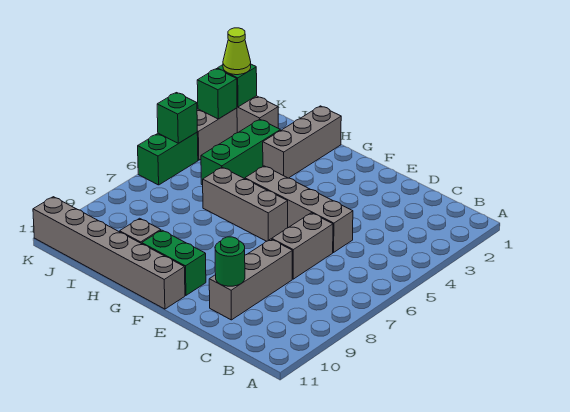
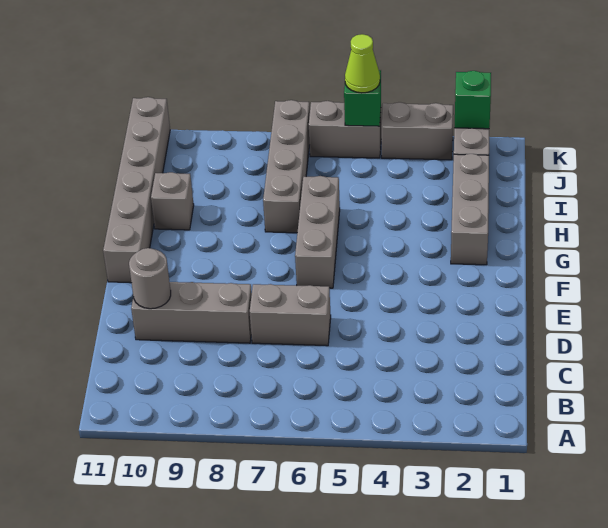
grey brick D5:G5 level 1 -> grey brick H7:K7 level 1
green round brick D10 level 2 -> grey round brick D10 level 2
green brick F10:G10 level 1 -> none
grey brick H1:H3 level 1 -> grey brick G2:I2 level 1
green brick I3:I5 level 1 -> none
lime cone K2 level 3 -> lime cone K5 level 3
green brick K3 level 2 -> none
green brick K5:K6 level 1 -> grey brick K5:K6 level 1

